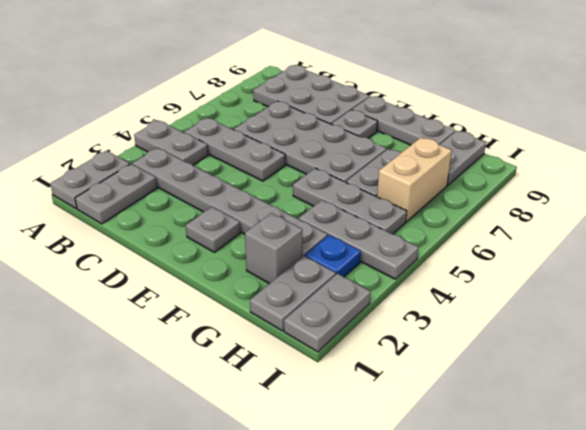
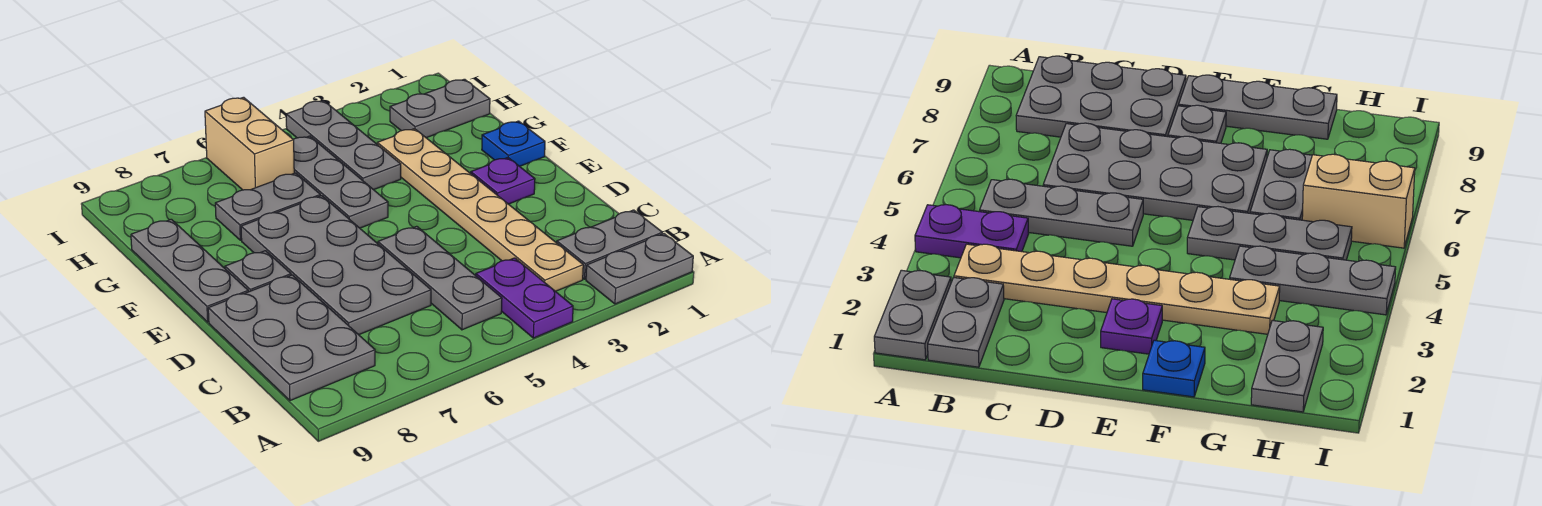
grey plate A4:B4 level 1 -> purple plate A4:B4 level 1
grey plate B3:G3 level 1 -> tan plate B3:G3 level 1
grey plate E2 level 1 -> purple plate E2 level 1
grey brick G2 level 1 -> none
blue plate H3 level 1 -> blue plate F1 level 1
tan brick H6:H7 level 1 -> tan brick H6:I6 level 1
grey plate H8:H9 level 1 -> none
grey plate I1:I2 level 1 -> none

